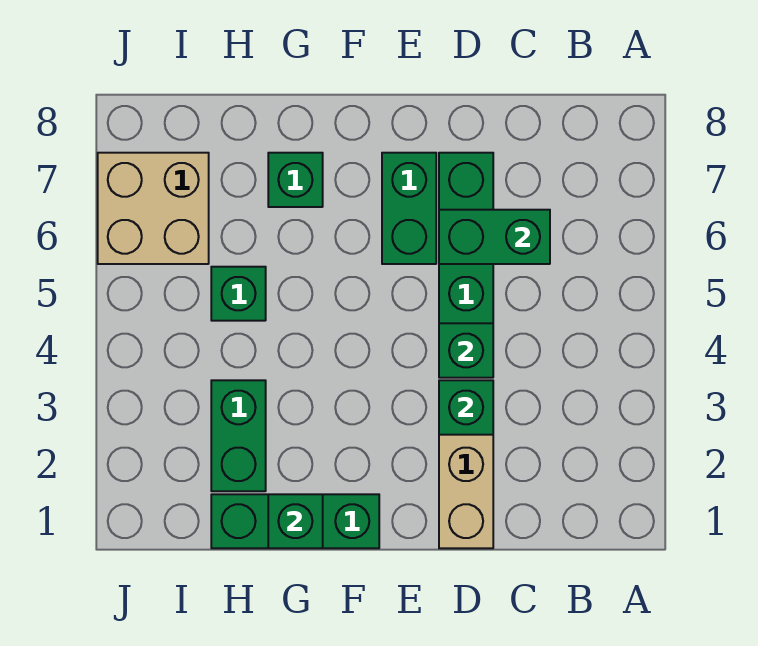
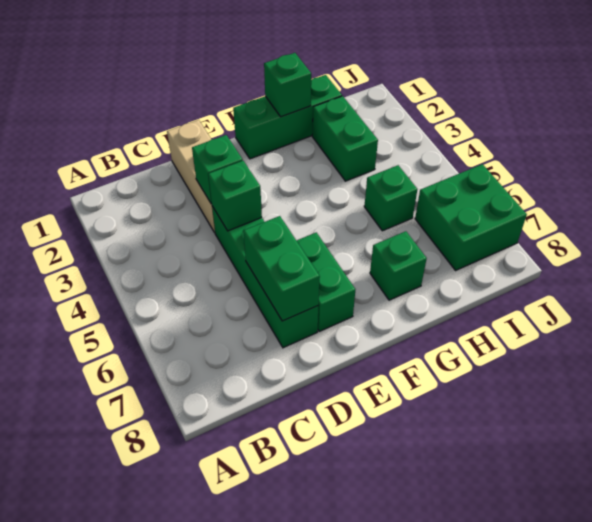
green brick C6:D6 level 2 -> green brick D6:D7 level 2
tan brick I6:J7 level 1 -> green brick I6:J7 level 1

